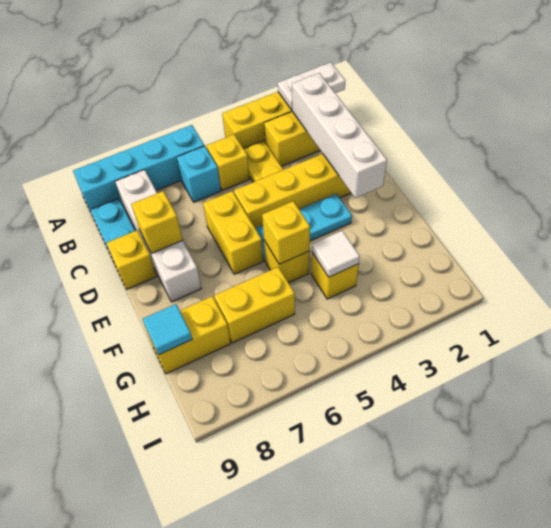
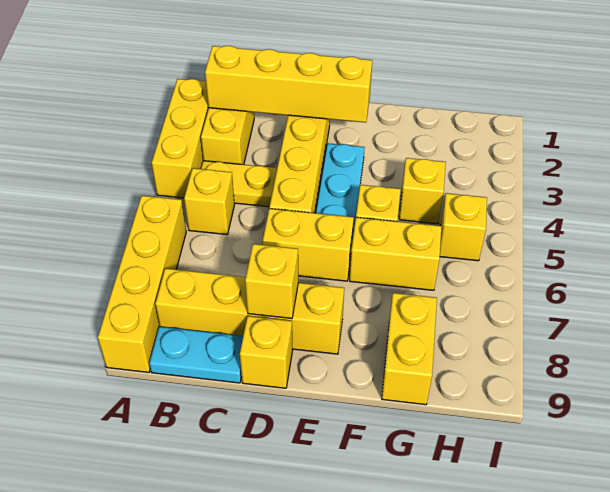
white plate A1:A2 level 2 -> none
cyan brick A6:A9 level 1 -> yellow brick A6:A9 level 1
white brick B2:E2 level 2 -> yellow brick B2:E2 level 2
cyan brick B6 level 1 -> none
white brick B8:E8 level 1 -> yellow brick B8:E8 level 1
yellow brick F5 level 2 -> yellow brick H5 level 1
white tile G4 level 2 -> none
yellow brick G6:G7 level 1 -> yellow brick F6:G6 level 1
cyan tile G9 level 2 -> none

